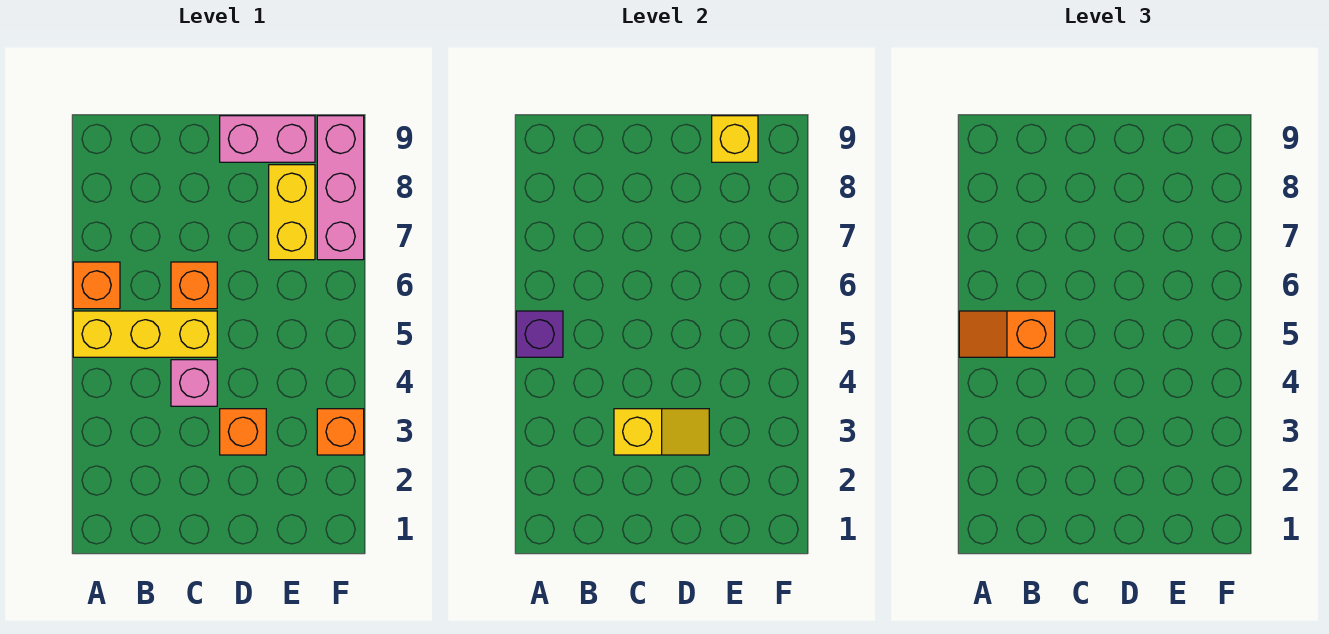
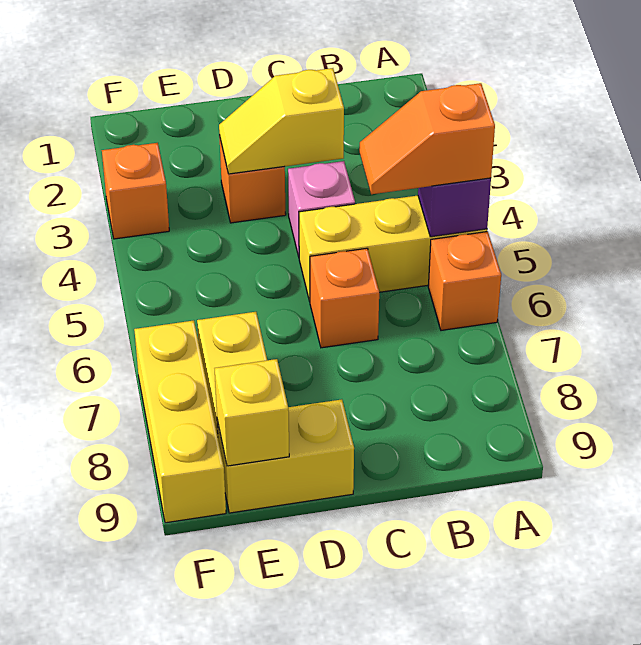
orange slope A5:B5 level 3 top B -> orange slope A5:B5 level 3 top A
pink brick D9:E9 level 1 -> yellow brick D9:E9 level 1
pink brick F7:F9 level 1 -> yellow brick F7:F9 level 1

